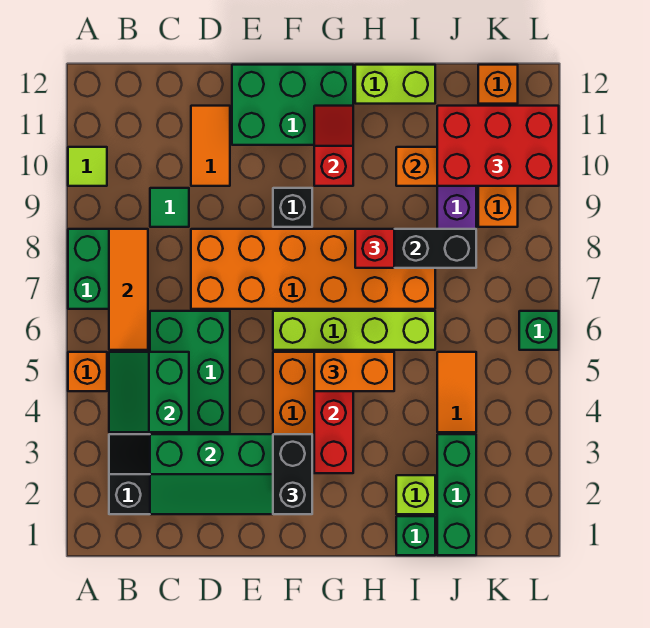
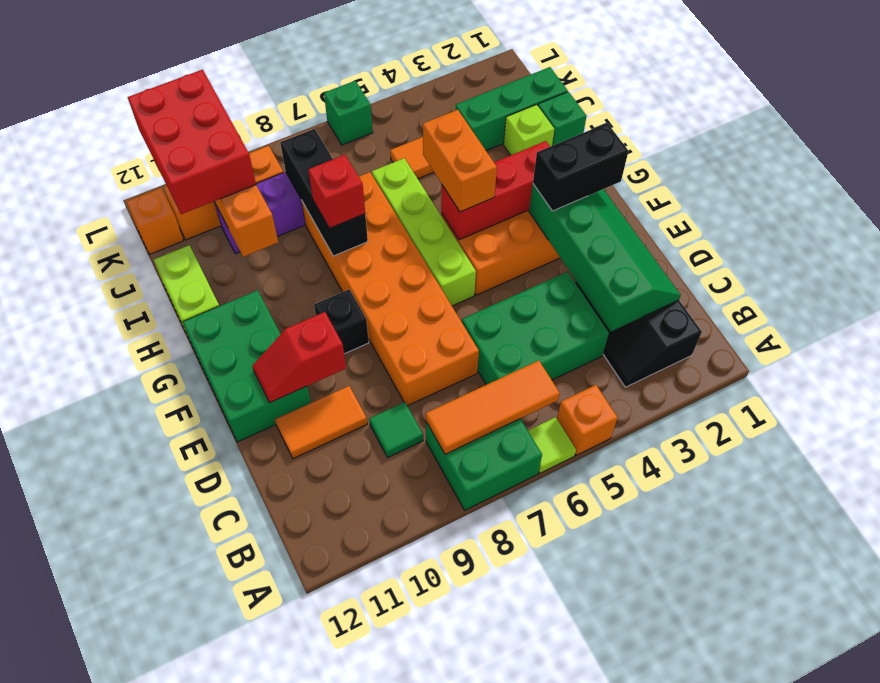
lime tile A10 level 1 -> lime tile A6 level 1
green slope B4:C5 level 2 top C -> none
red slope G10:G11 level 2 top 10 -> red slope E10:E11 level 2 top 10

